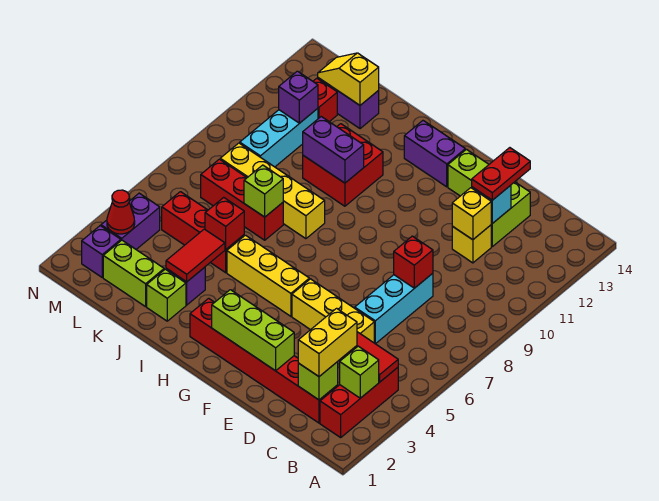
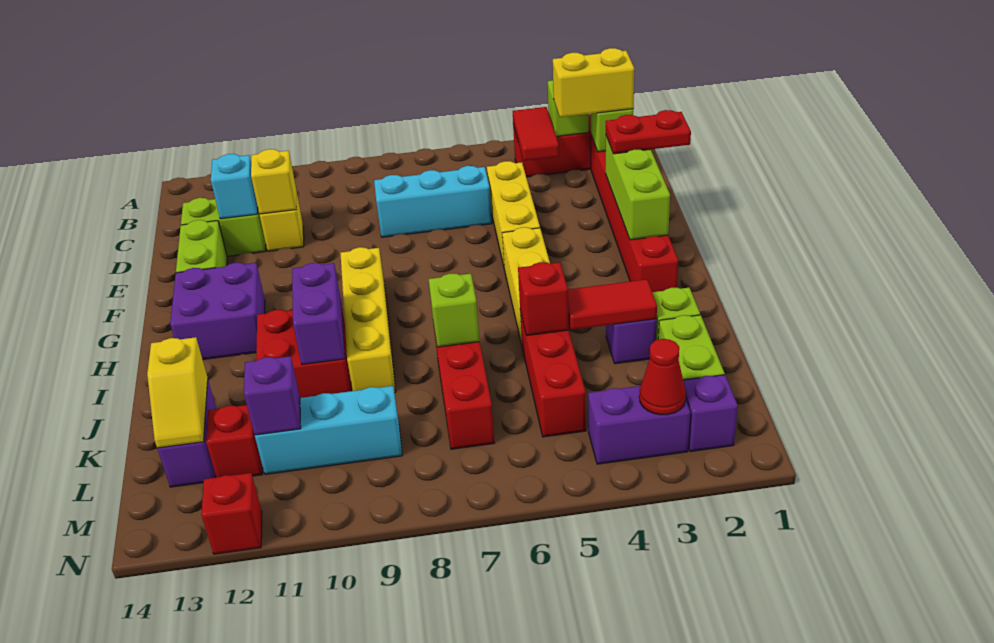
red brick D8 level 2 -> red brick N12 level 1
red plate D12:D13 level 3 -> red plate E1:E2 level 3
purple brick G13:H13 level 1 -> purple brick G12:H13 level 1
yellow brick I8:L8 level 1 -> yellow brick G9:J9 level 1

